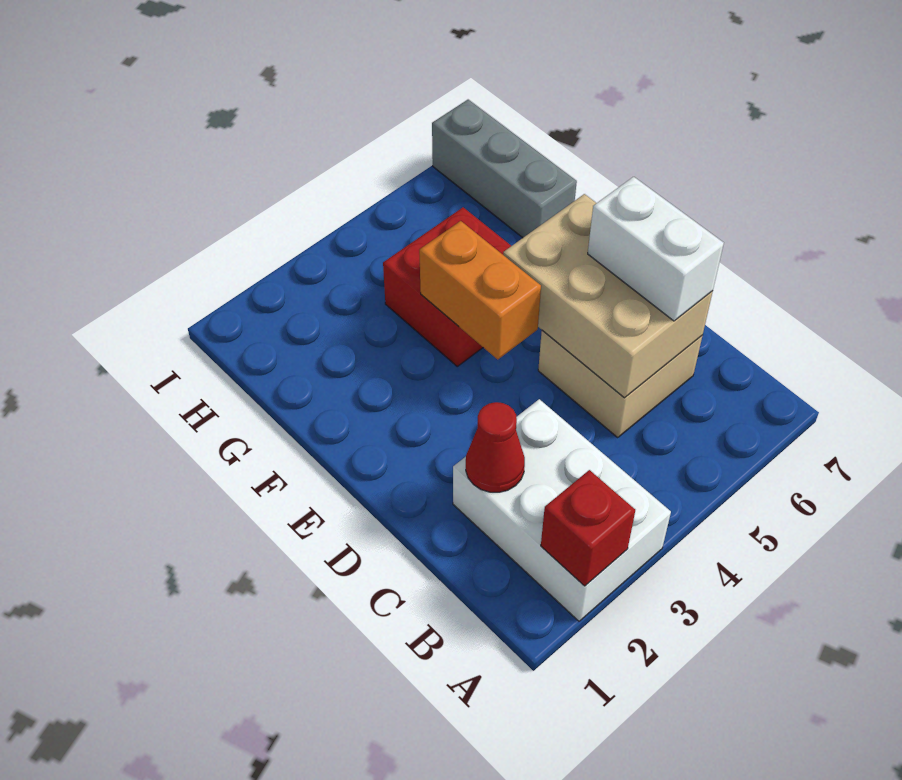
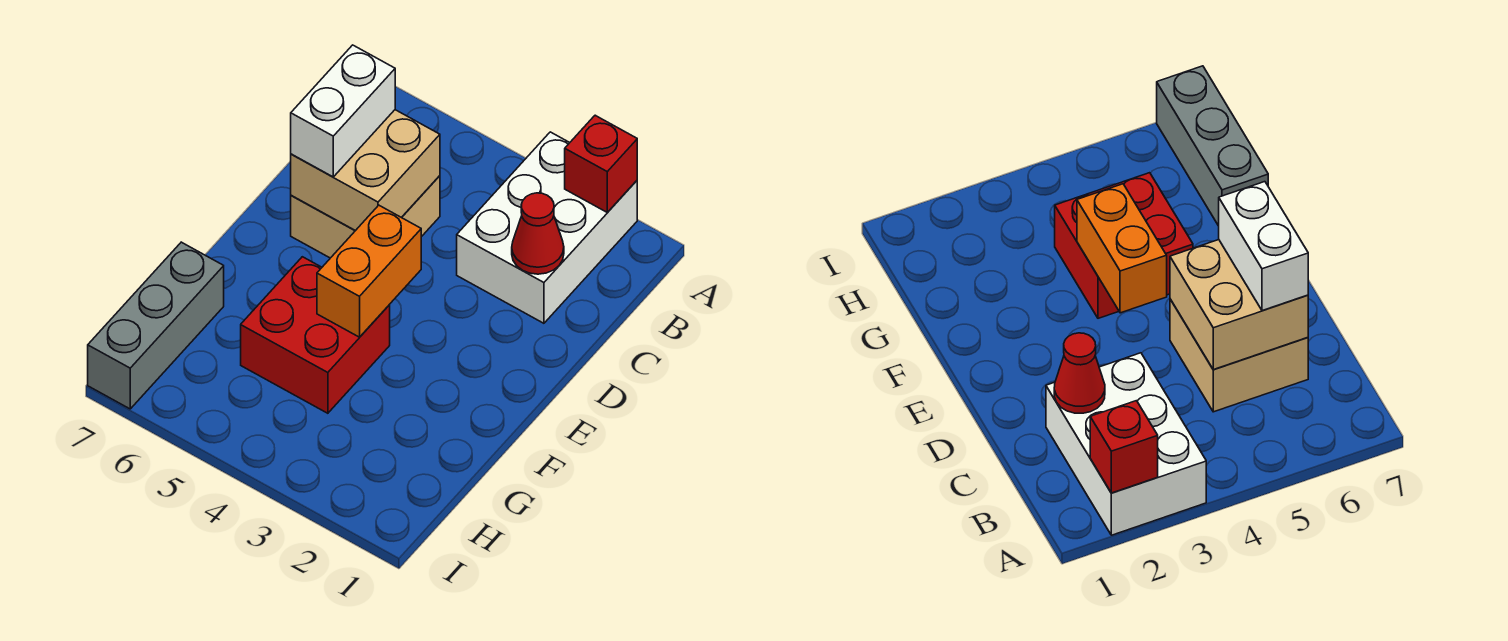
tan brick C5:E6 level 2 -> tan brick C5:D6 level 2

